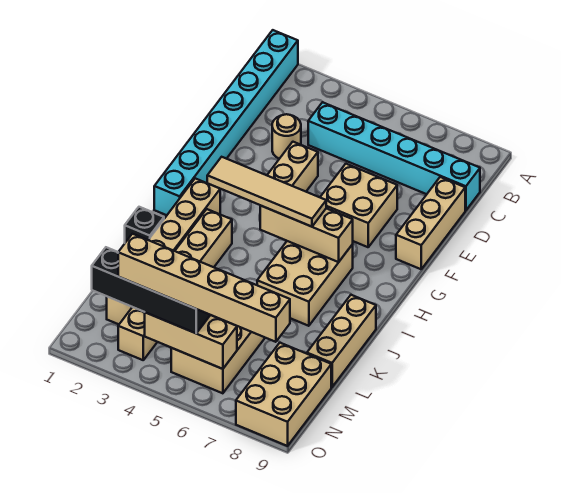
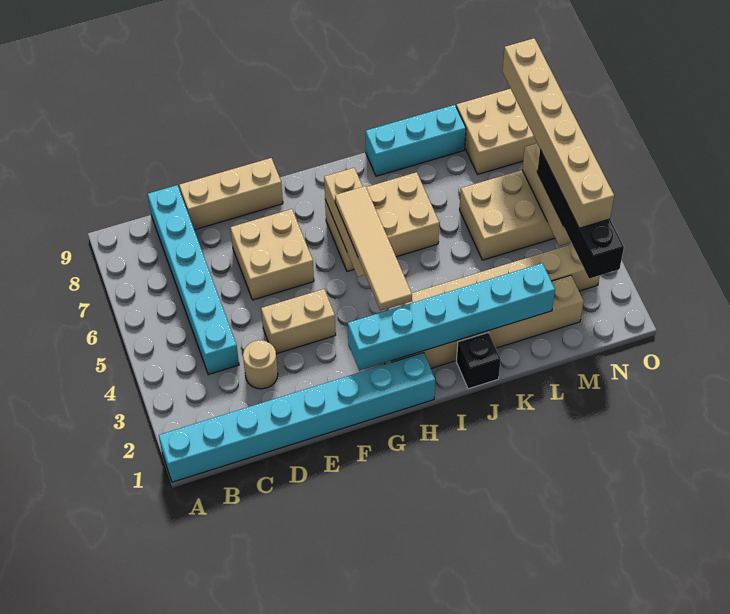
none -> cyan brick G2:L2 level 2
tan brick J9:L9 level 1 -> cyan brick J9:L9 level 1

